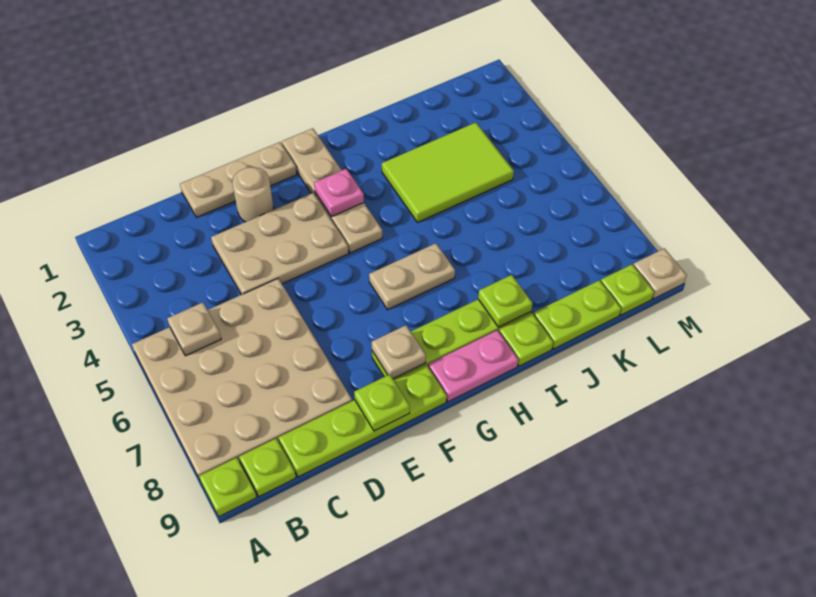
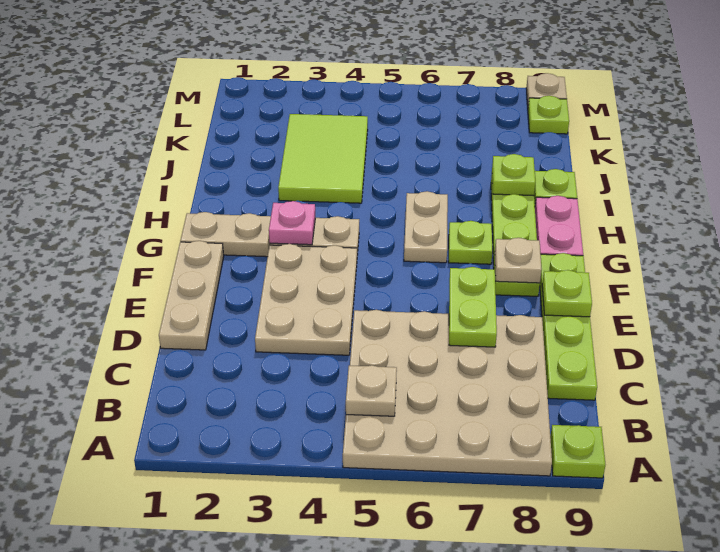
lime plate B9 level 1 -> lime plate G7 level 1
tan round brick E2 level 1 -> none
lime plate J9:K9 level 1 -> lime plate D7:E7 level 2

